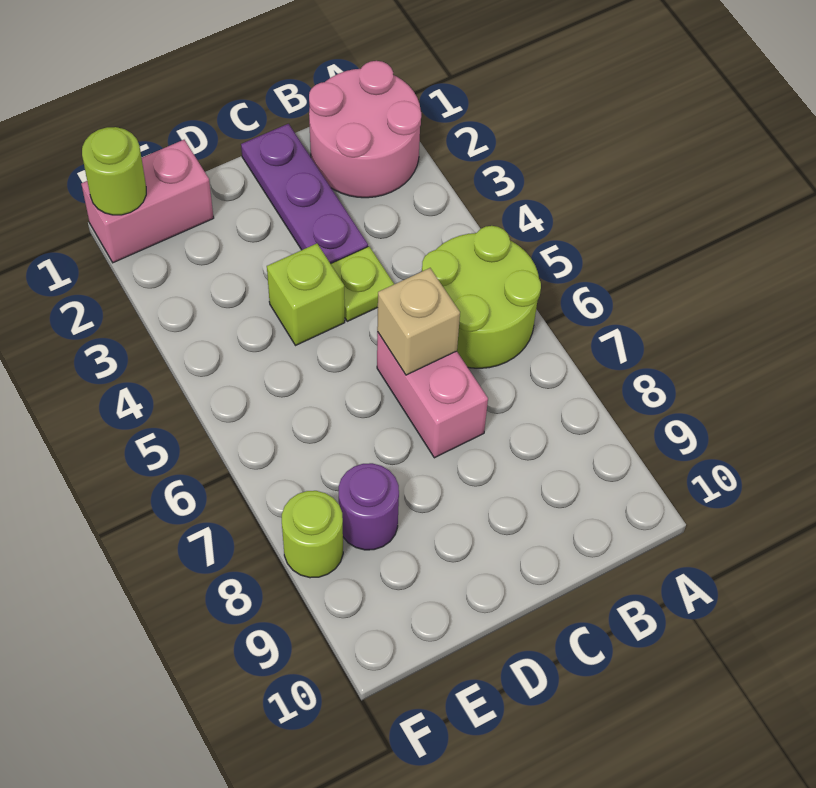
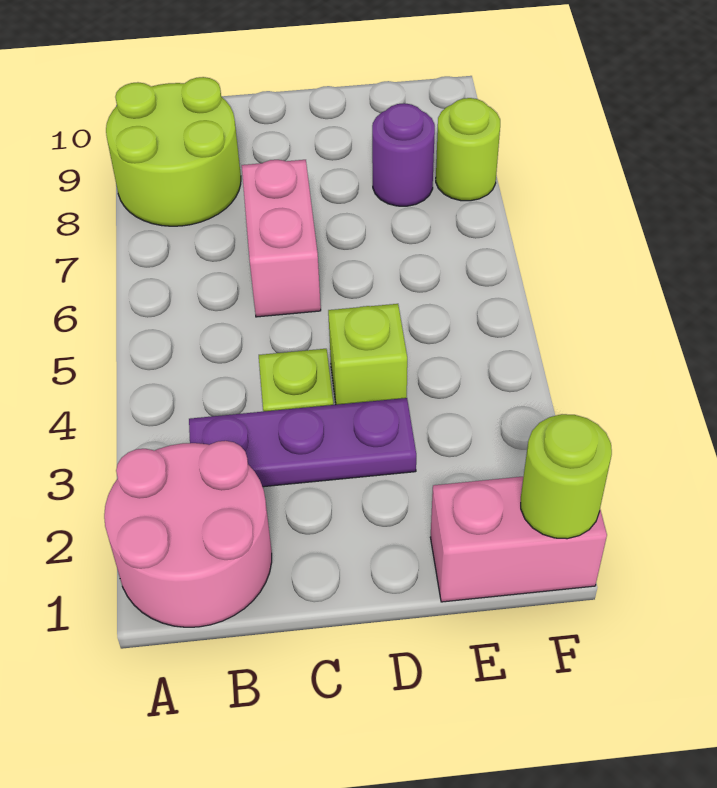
lime round brick A5:B6 level 1 -> lime round brick A8:B9 level 1
purple plate C1:C3 level 1 -> purple plate B3:D3 level 1
tan brick C6 level 2 -> none

